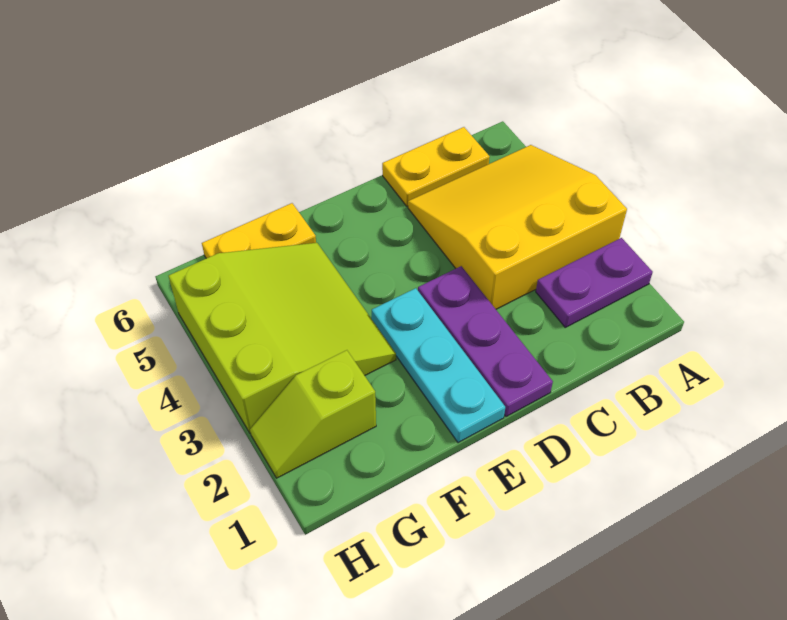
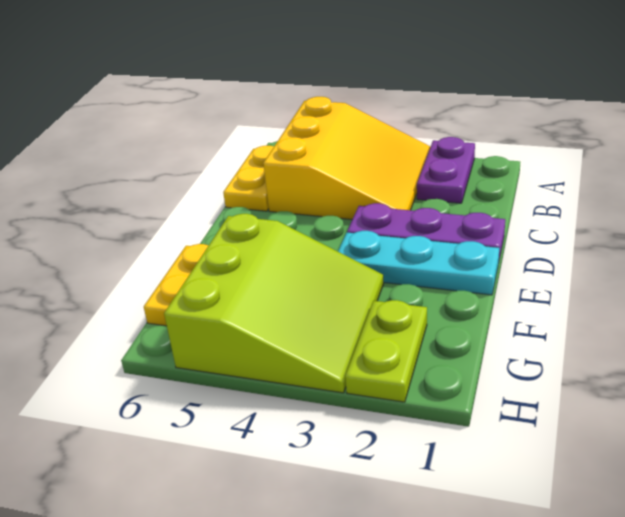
yellow slope A3:C5 level 1 top 3 -> yellow slope A3:C5 level 1 top 5
lime slope F3:H5 level 1 top H -> lime slope F3:H5 level 1 top 5
lime slope G2:H2 level 1 top G -> lime plate G2:H2 level 1

